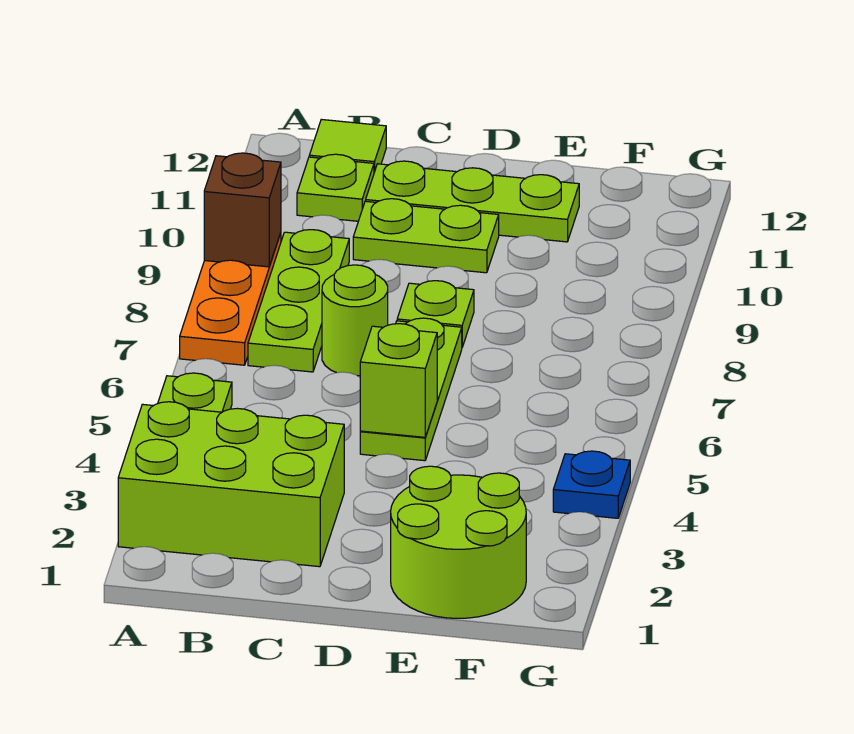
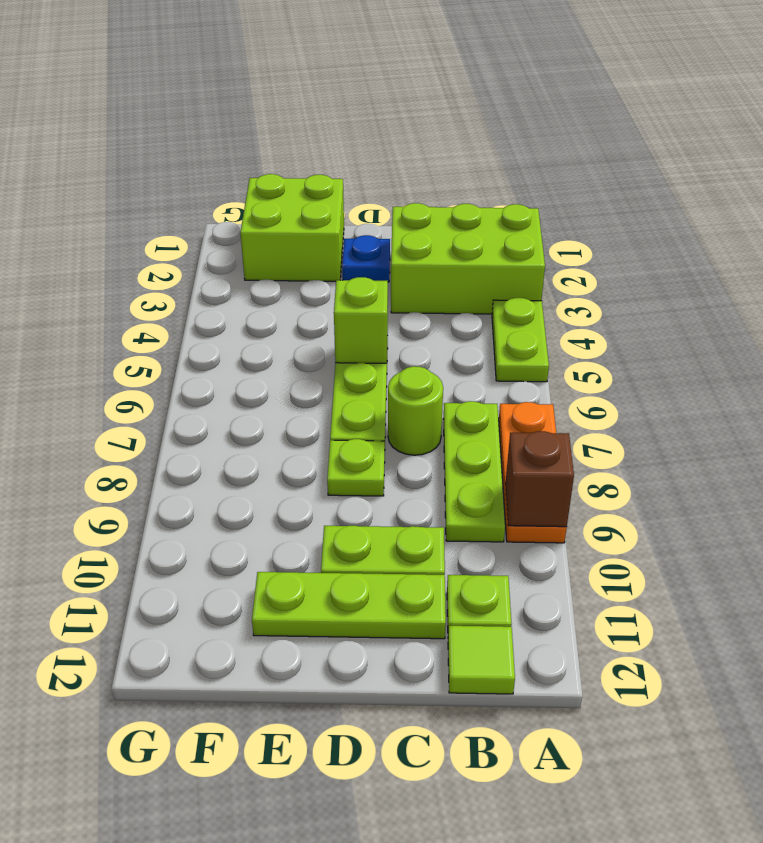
lime round brick E1:F2 level 1 -> lime brick E1:F2 level 1
blue plate G4 level 1 -> blue plate D2 level 1

